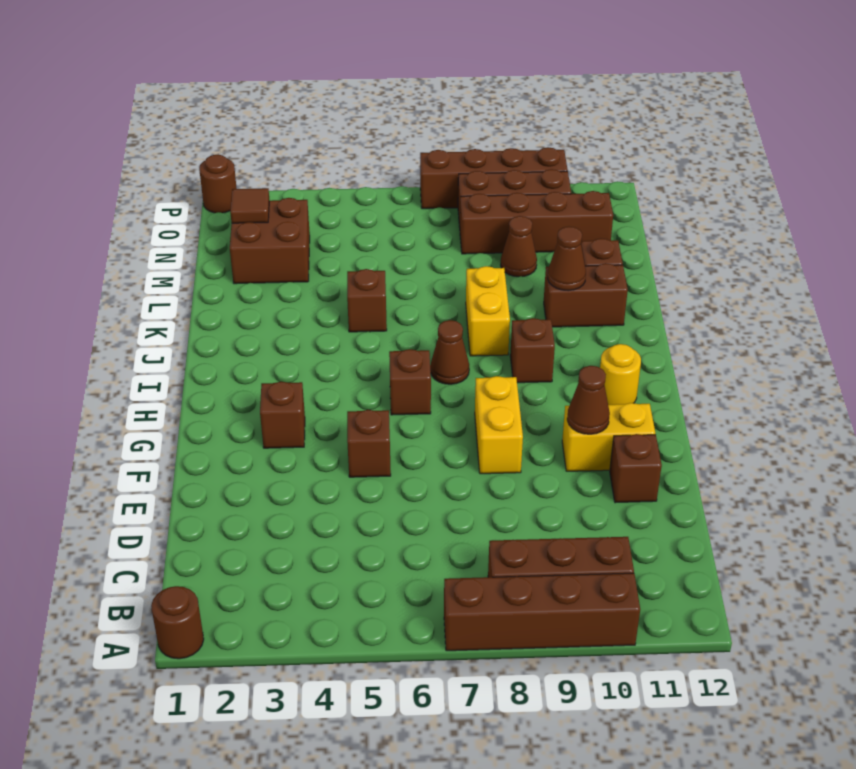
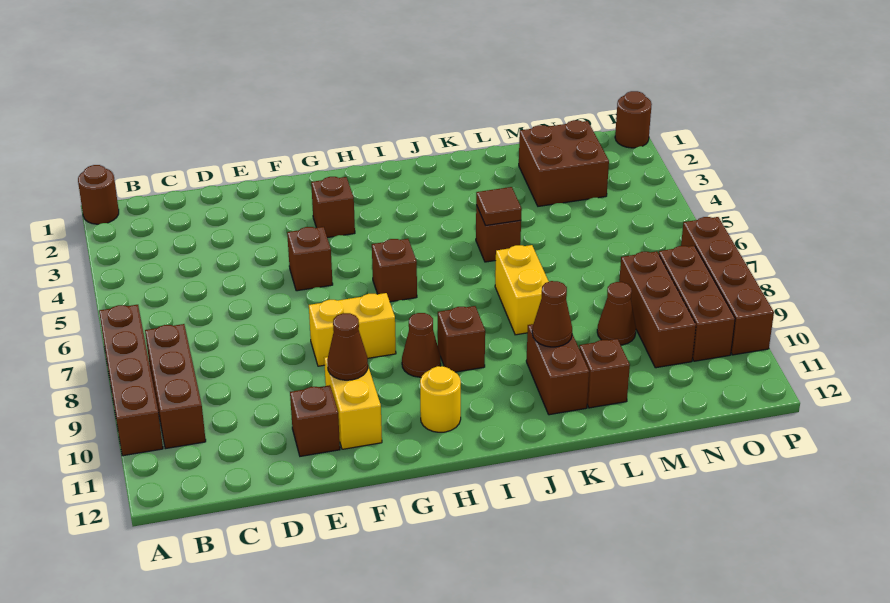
brown cone I7 level 1 -> brown cone H9 level 1
yellow brick J8:K8 level 1 -> yellow brick K7:K8 level 1
brown tile N2 level 2 -> brown tile K5 level 2
brown brick N8:N11 level 1 -> brown brick N8:N10 level 1

